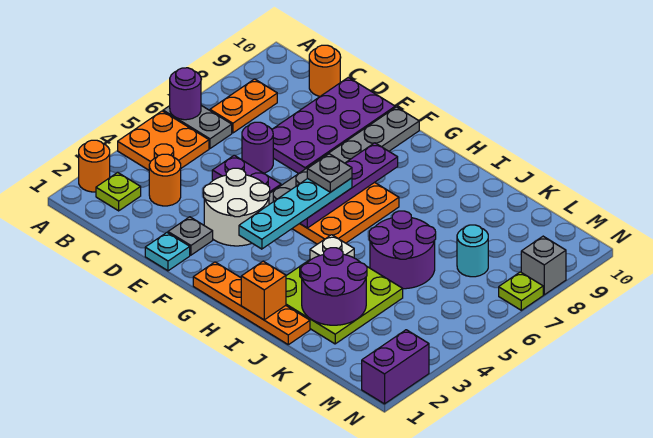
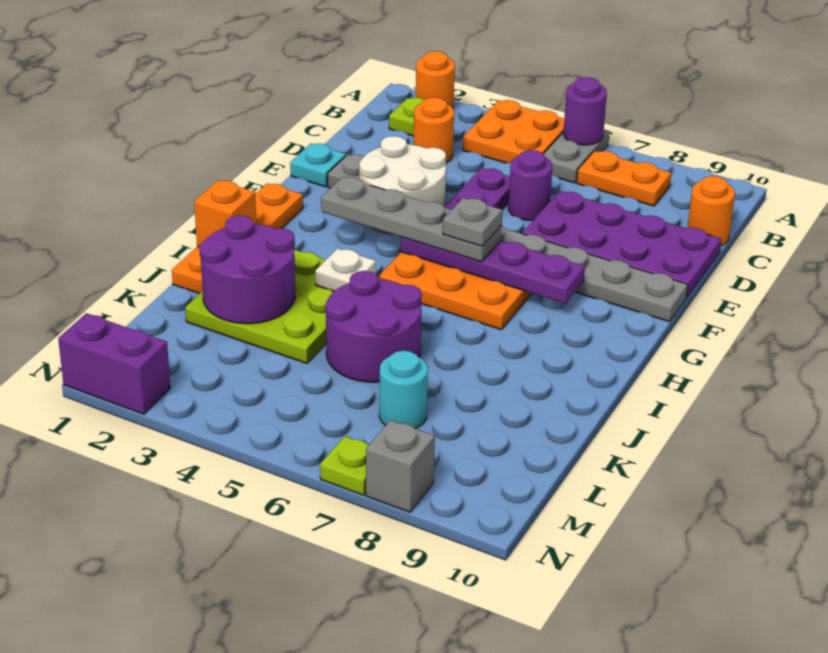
cyan plate G3:G6 level 3 -> grey plate G3:G6 level 3

